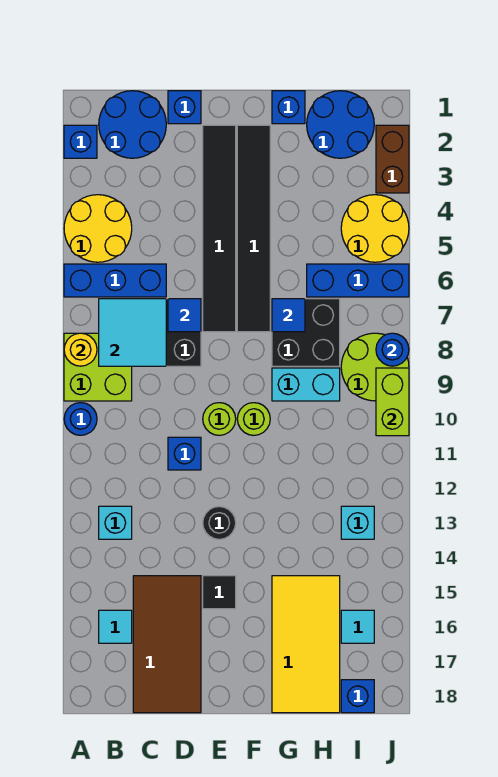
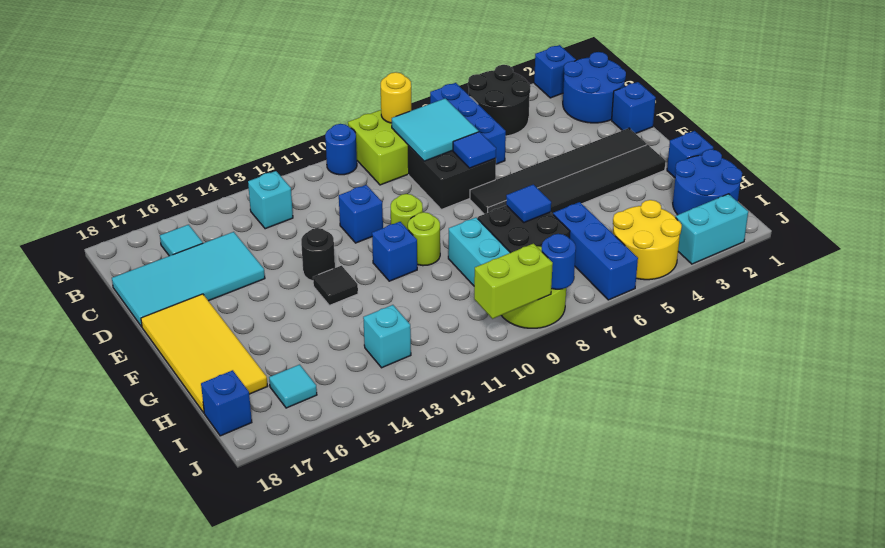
yellow round brick A4:B5 level 1 -> black round brick A4:B5 level 1
brown tile C15:D18 level 1 -> cyan tile C15:D18 level 1
black tile E15 level 1 -> black tile F13 level 1
none -> blue brick F11 level 1
yellow tile G15:H18 level 1 -> yellow tile E17:H18 level 1
brown brick J2:J3 level 1 -> cyan brick J2:J3 level 1

